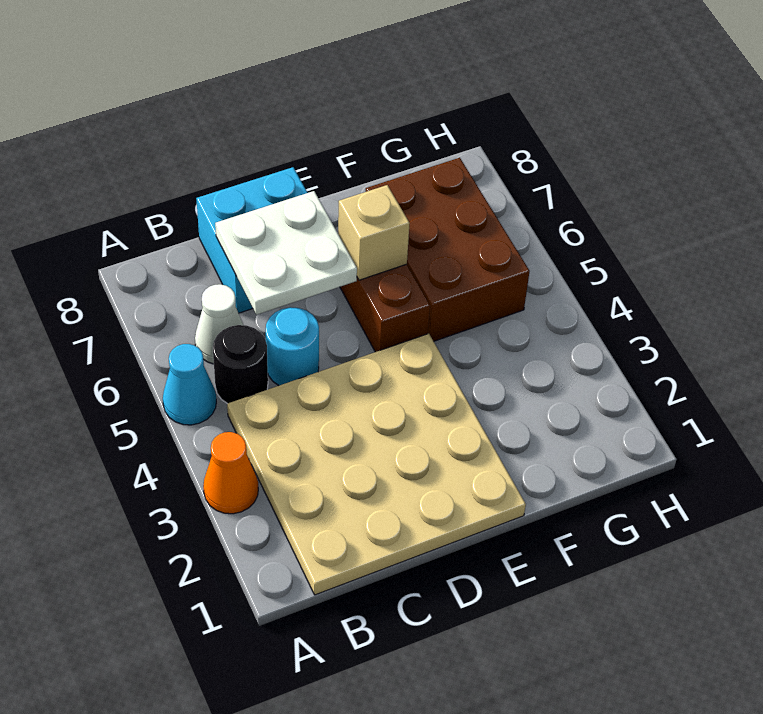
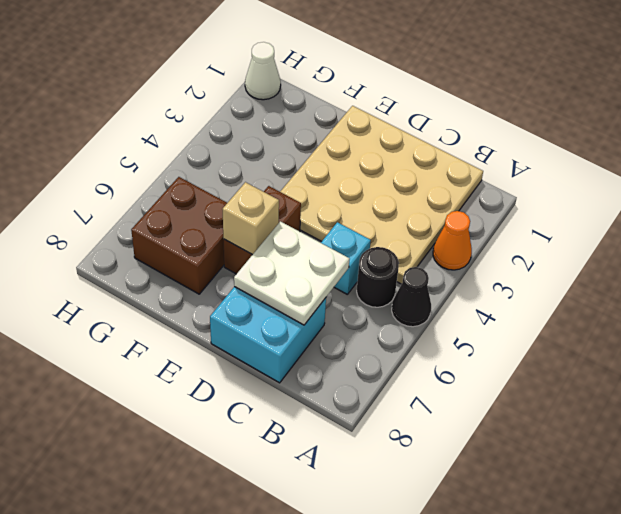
cyan cone A5 level 1 -> black cone A5 level 1
white cone B6 level 1 -> white cone H1 level 1
cyan round brick C5 level 1 -> cyan brick C5 level 1
brown brick F5:G7 level 1 -> brown brick F6:G7 level 1

